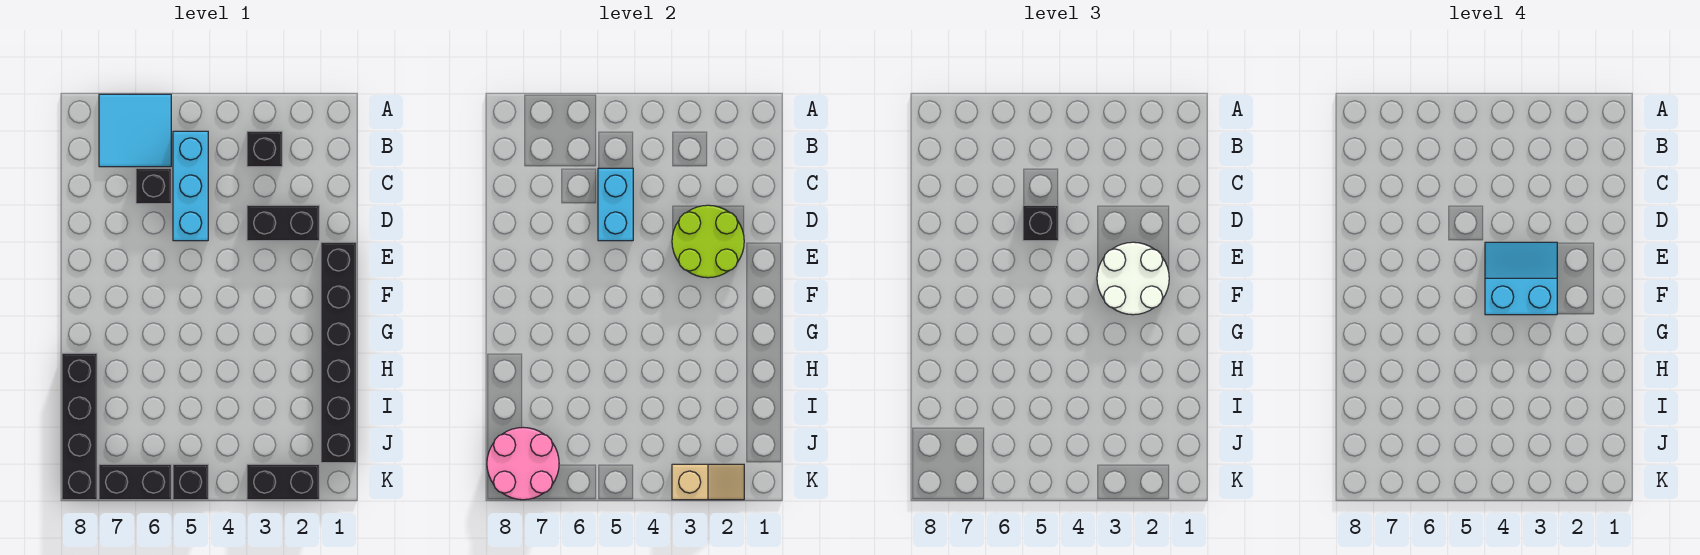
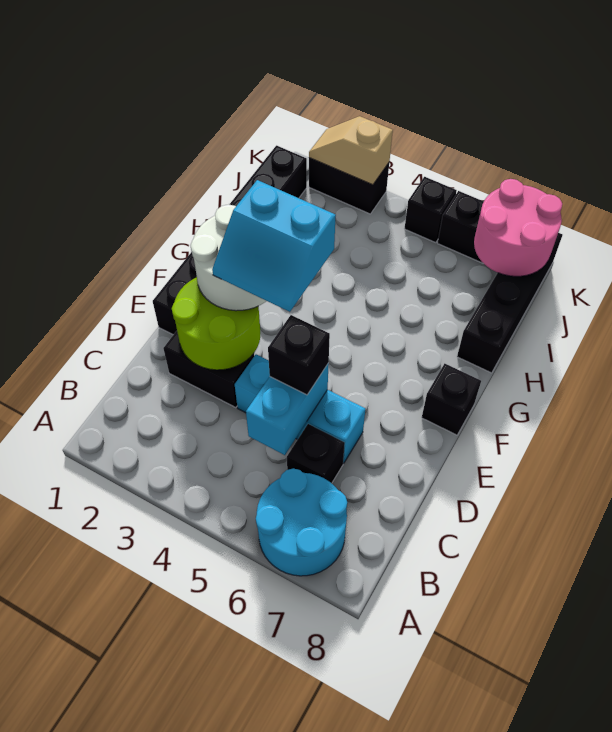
cyan tile A6:B7 level 1 -> cyan round brick A6:B7 level 1
black brick B3 level 1 -> black brick F8 level 1
cyan brick B5:D5 level 1 -> cyan brick D4:D6 level 1

